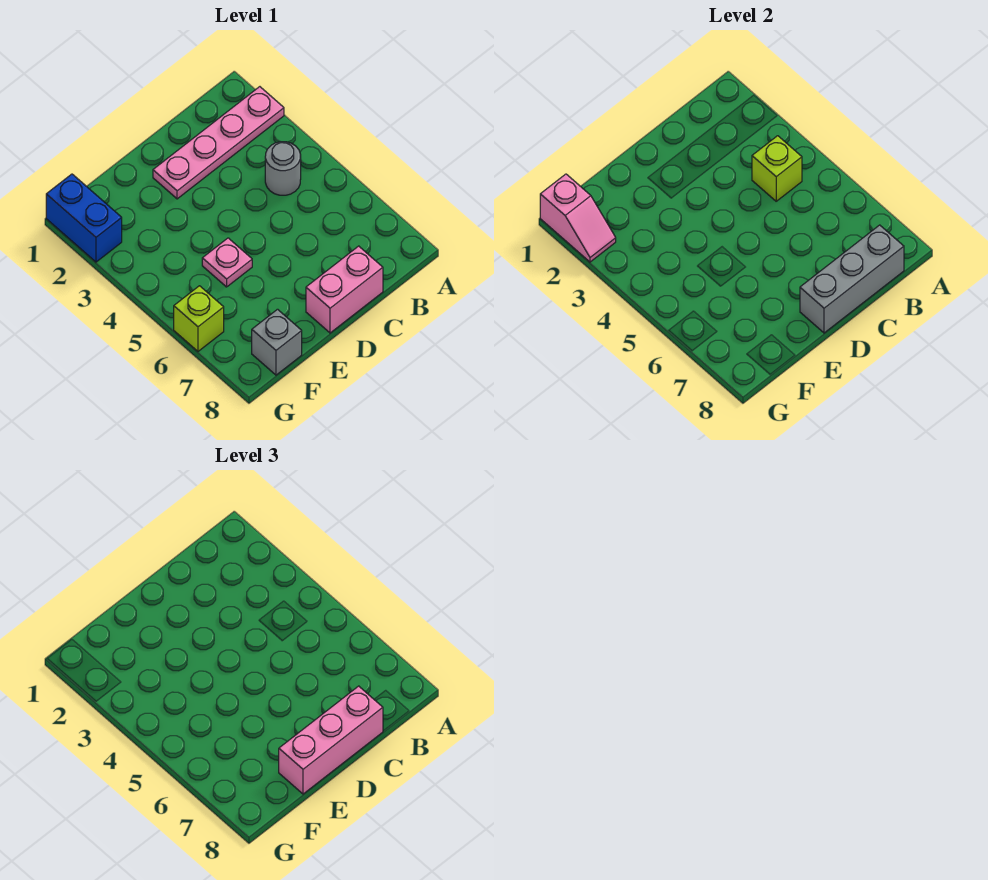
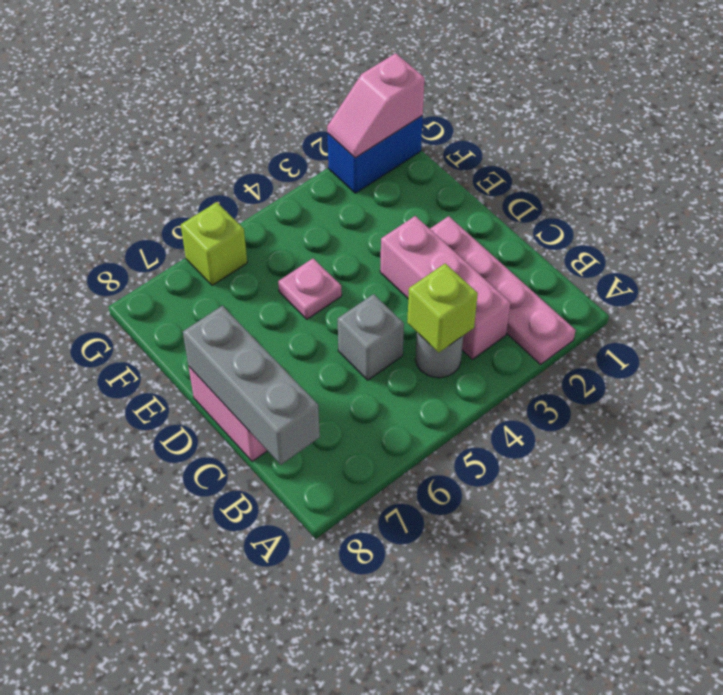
pink brick C8:E8 level 3 -> pink brick B3:D3 level 1
grey brick F8 level 1 -> grey brick C5 level 1

